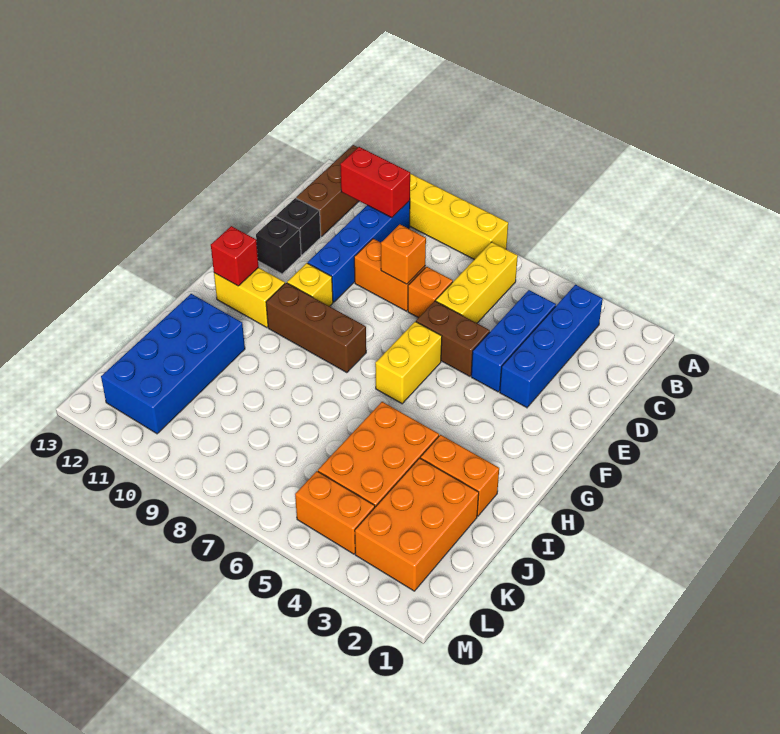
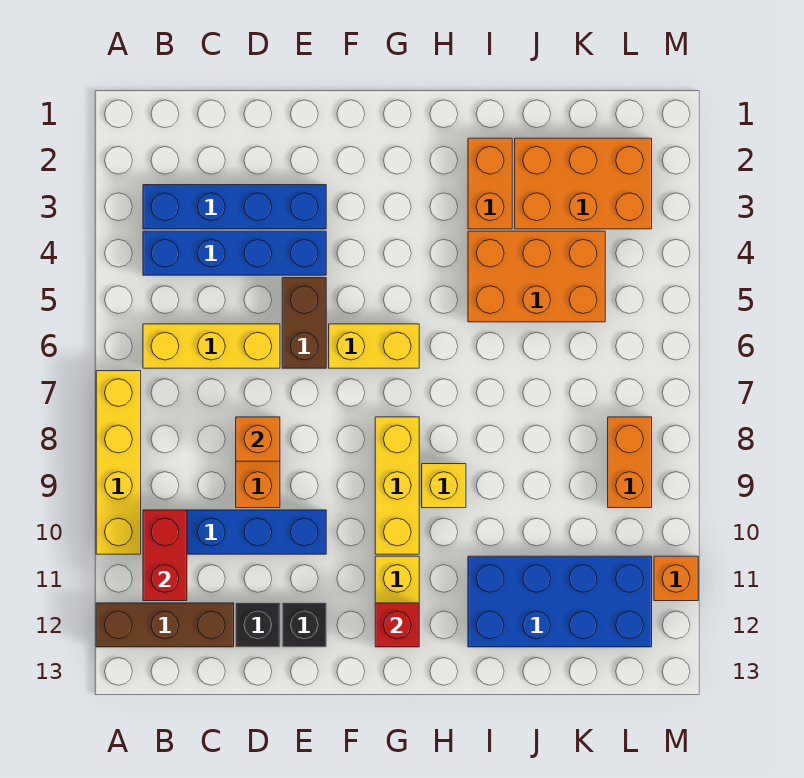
blue brick C4:E4 level 1 -> blue brick B4:E4 level 1
orange brick D7 level 1 -> orange brick M11 level 1
yellow brick F10 level 1 -> yellow brick H9 level 1
brown brick G8:G10 level 1 -> yellow brick G8:G10 level 1
orange brick L4:L5 level 1 -> orange brick L8:L9 level 1

